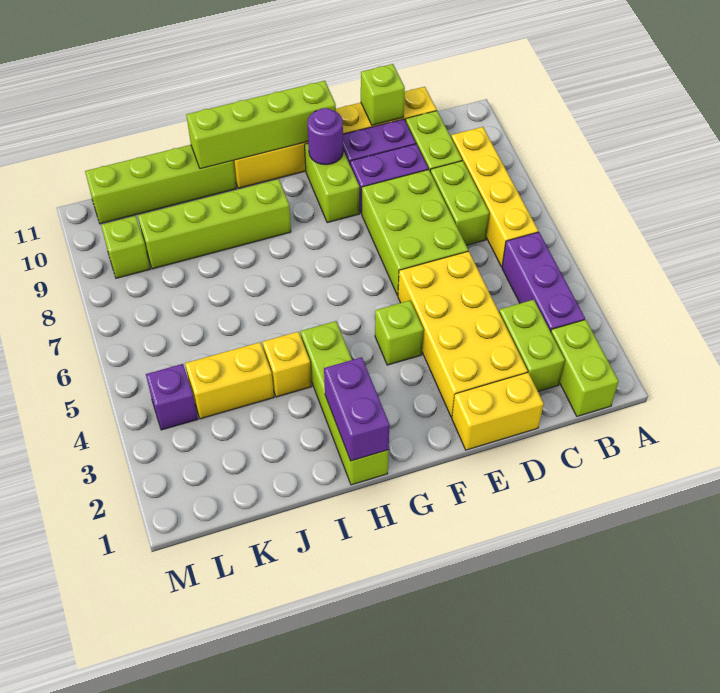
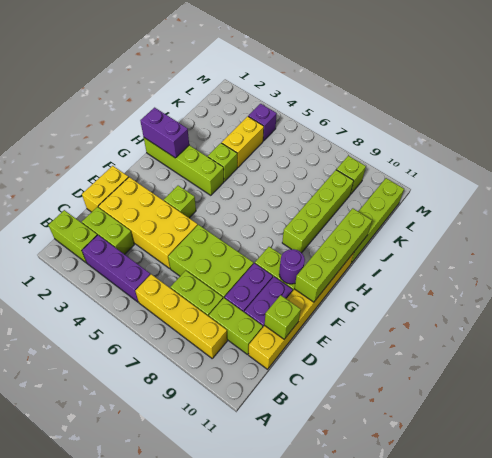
yellow brick I4 level 1 -> lime brick I4 level 1

